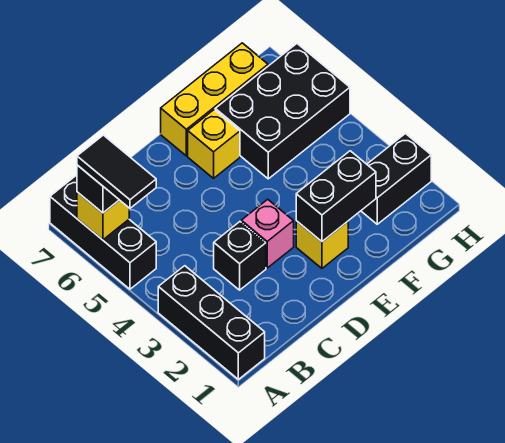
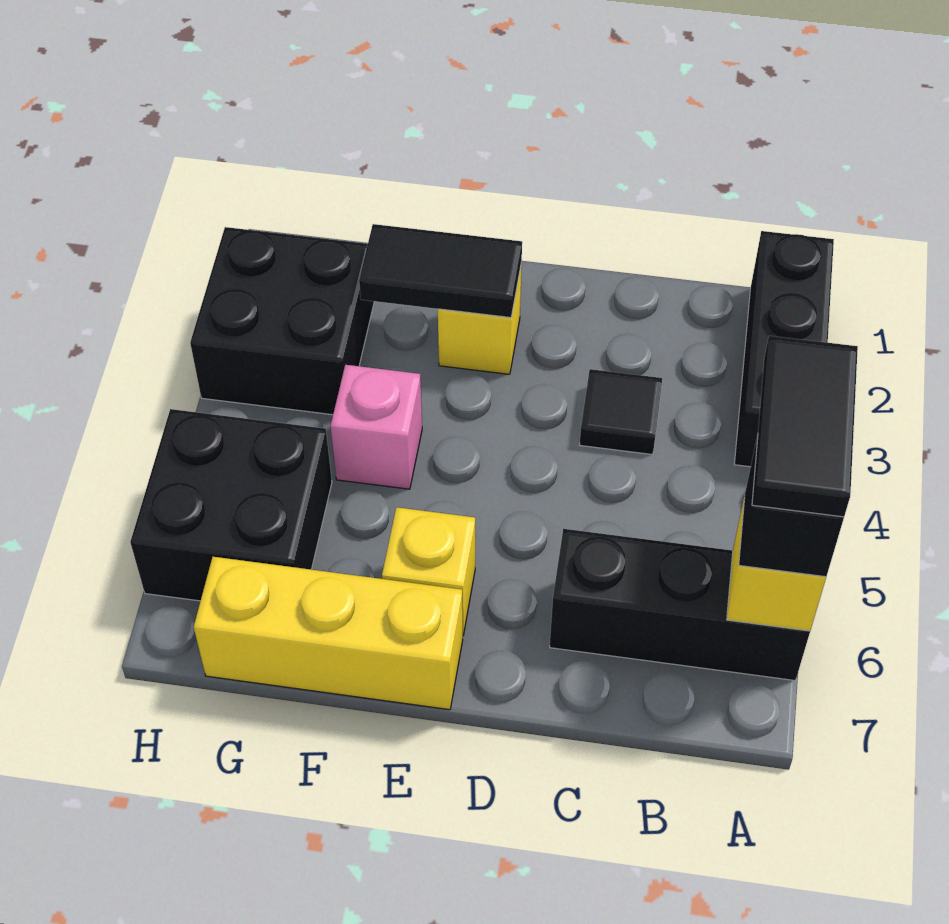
black brick A5:A7 level 1 -> black brick A6:C6 level 1
black brick C3 level 1 -> black tile C3 level 1
pink brick D3 level 1 -> pink brick F4 level 1
black brick E2:F2 level 2 -> black tile E2:F2 level 2
black brick F5:H6 level 1 -> black brick G5:H6 level 1
black brick G2:H2 level 1 -> black brick G2:H3 level 1

